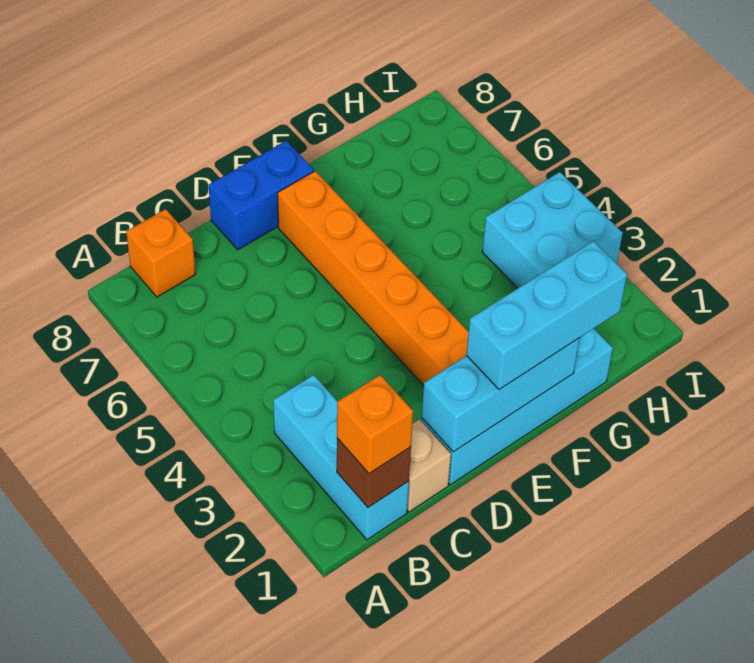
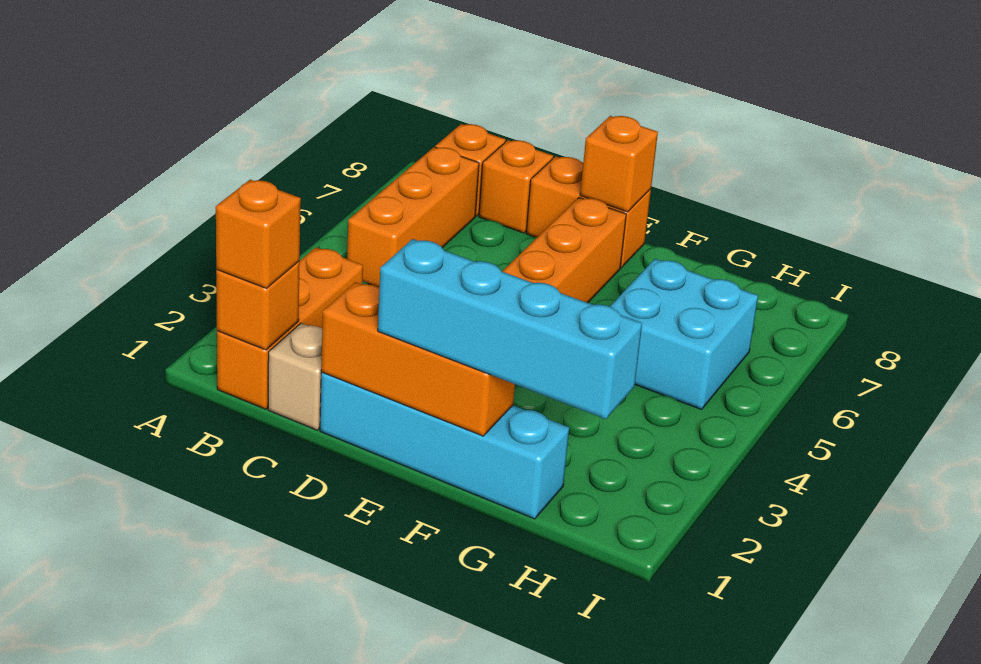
cyan brick B1:B3 level 1 -> orange brick B1:B3 level 1
brown brick B1 level 2 -> orange brick B1 level 2
none -> orange brick B5:B7 level 1
none -> orange brick C8 level 1
cyan brick D1:F1 level 2 -> orange brick D1:F1 level 2
blue brick D8:E8 level 1 -> orange brick D8:E8 level 1
cyan brick E1:G1 level 3 -> cyan brick E1:H1 level 3
none -> orange brick E8 level 2
cyan brick H3:I4 level 1 -> cyan brick G5:H6 level 1

